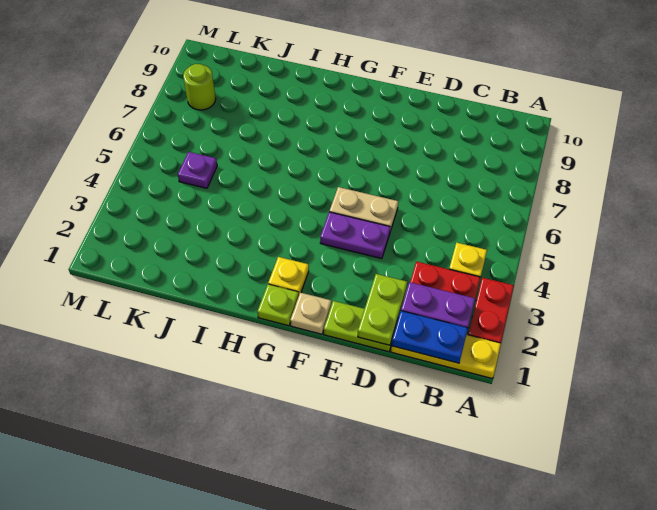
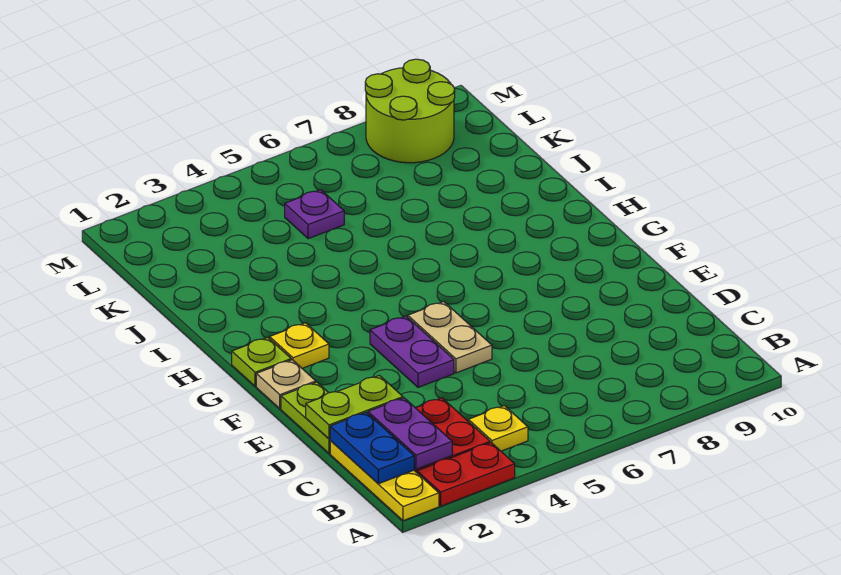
lime round brick L8 level 1 -> lime round brick L8:M9 level 1

